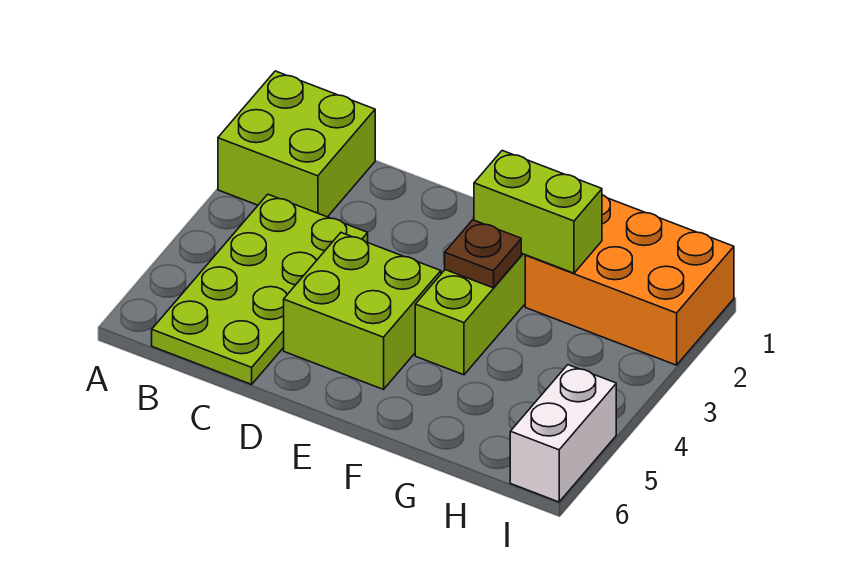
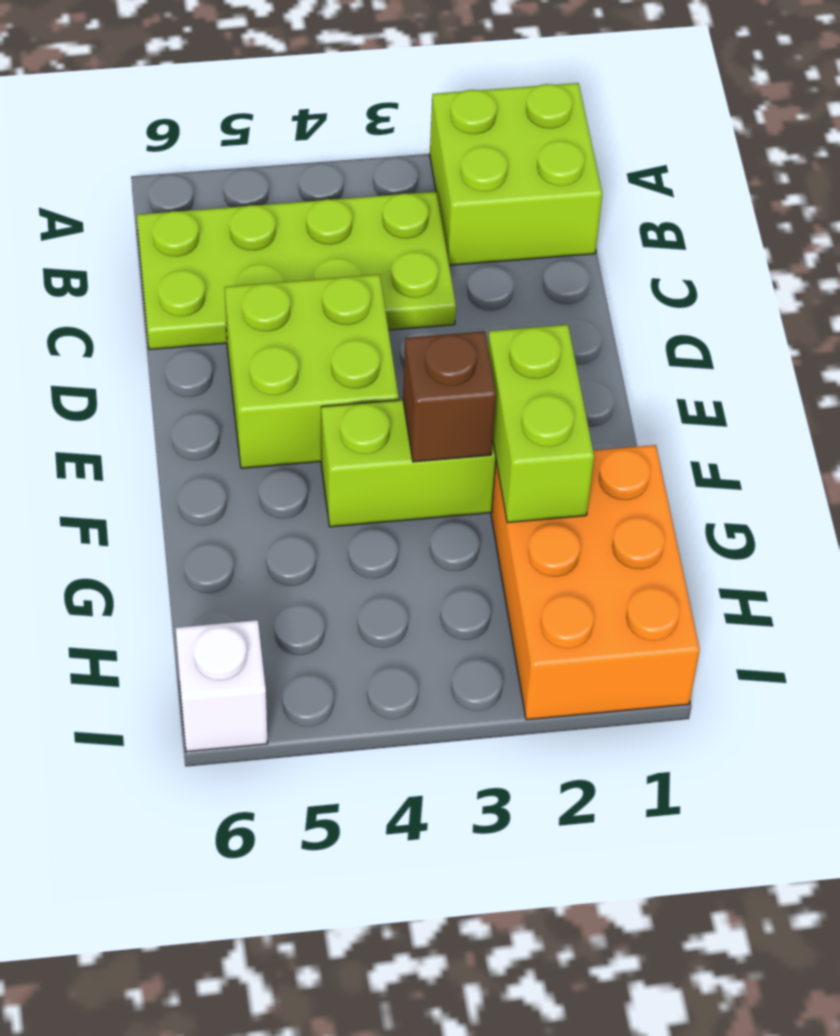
brown plate F3 level 2 -> brown brick F3 level 2
white brick I5:I6 level 1 -> white brick I6 level 1

